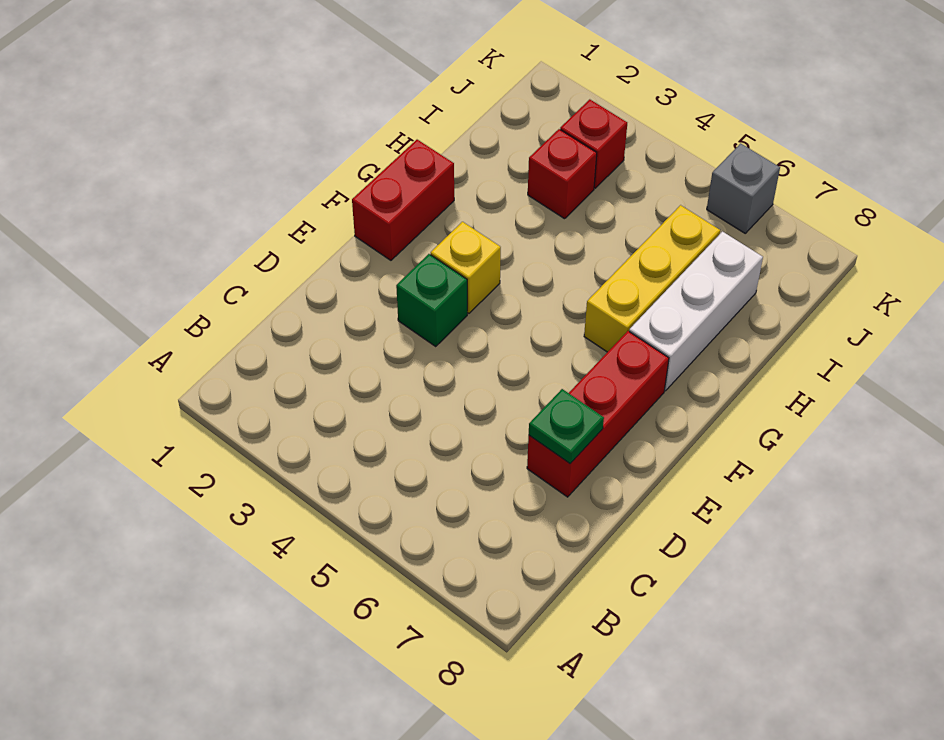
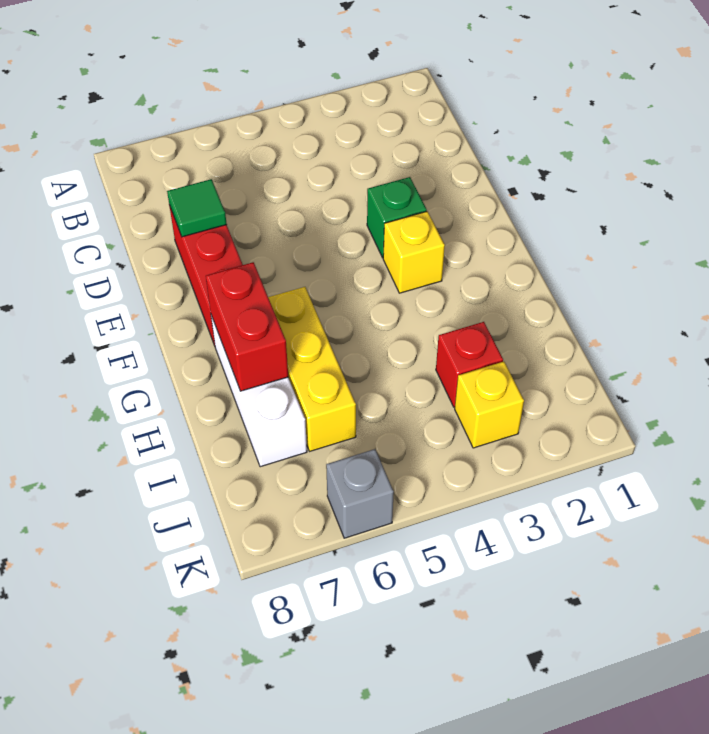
green plate D7 level 2 -> green tile D7 level 2
red brick F1:G1 level 1 -> red brick G7:H7 level 2
red brick J3 level 1 -> yellow brick J3 level 1

